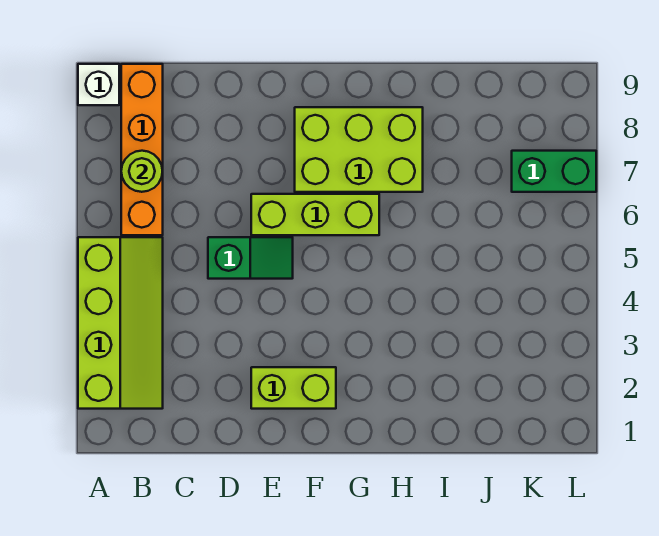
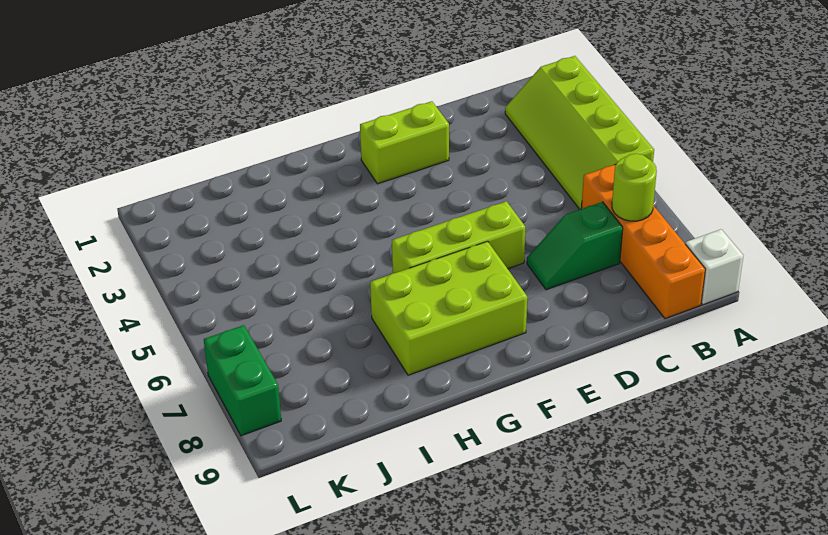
green slope D5:E5 level 1 top D -> green slope C7:D7 level 1 top C
green brick K7:L7 level 1 -> green brick L7:L8 level 1

